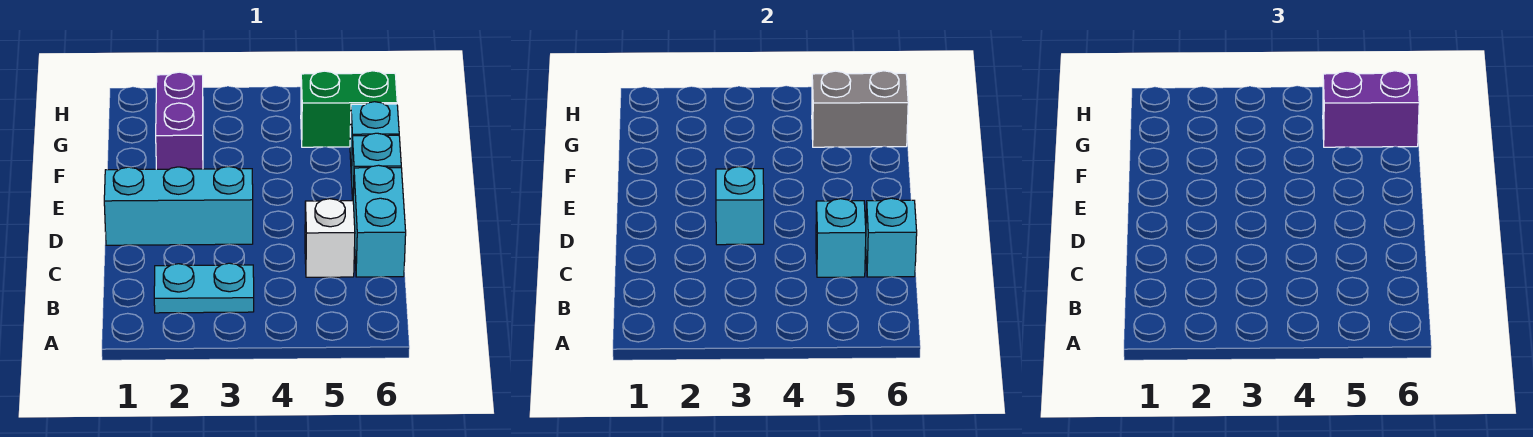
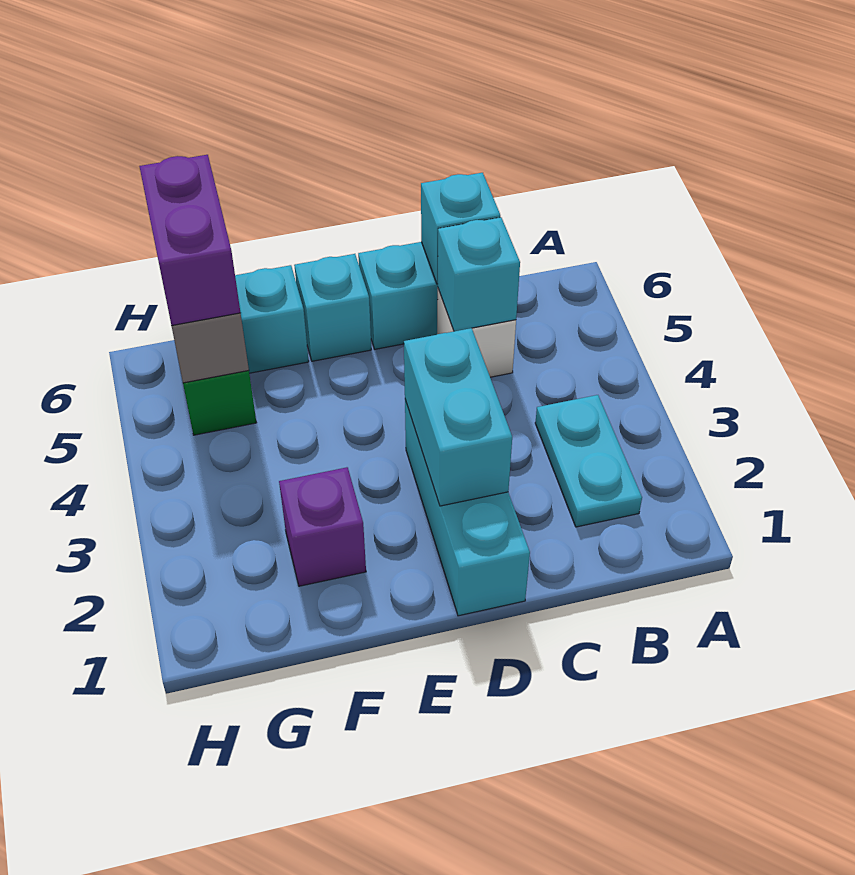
cyan brick D3 level 2 -> cyan brick D2:D3 level 2
purple brick F2:G2 level 1 -> purple brick F2 level 1

